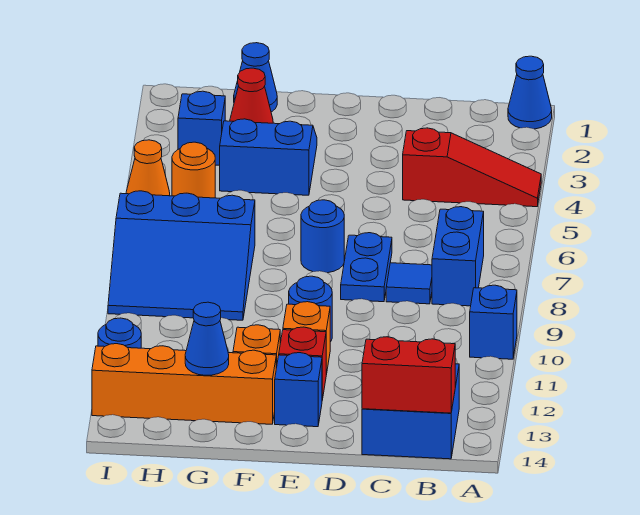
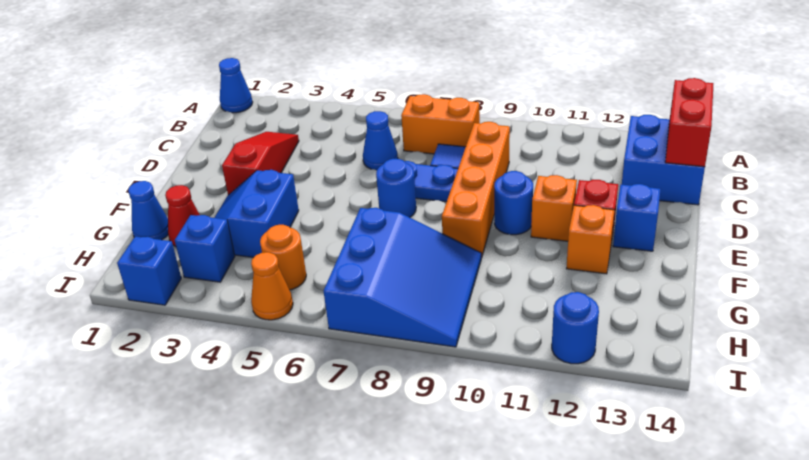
red slope A4:C4 level 1 top C -> red slope C3:E3 level 1 top E
blue brick A10 level 1 -> blue brick I2 level 1
blue brick B7:B8 level 1 -> orange brick B7:B8 level 1
orange brick F13:I13 level 1 -> orange brick C9:F9 level 1
blue cone G13 level 2 -> blue cone C6 level 1

